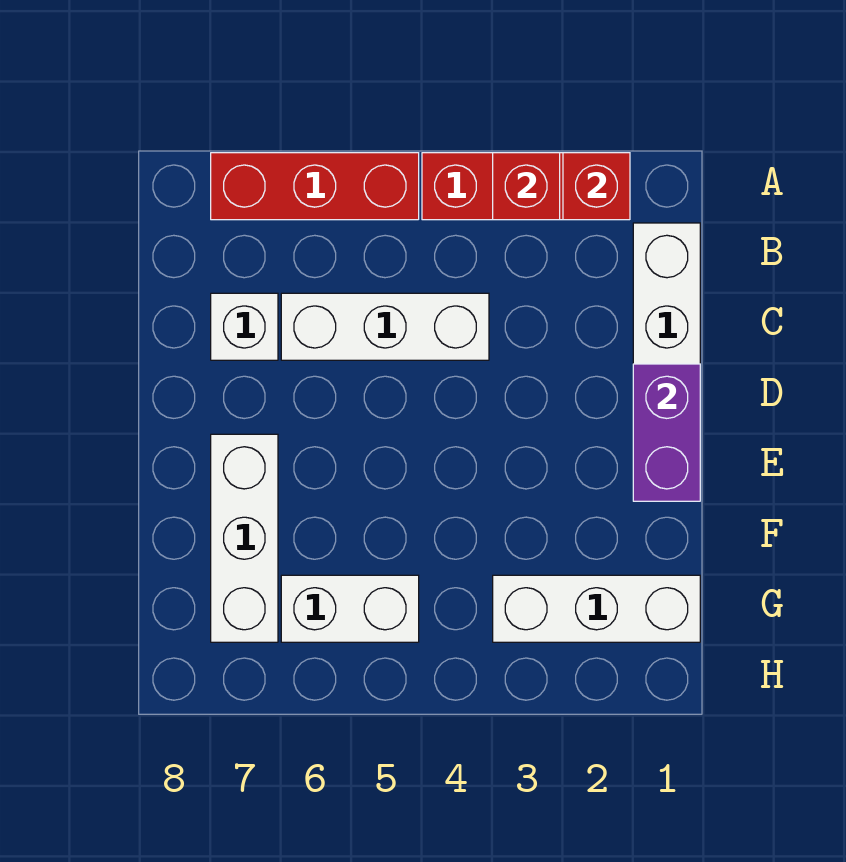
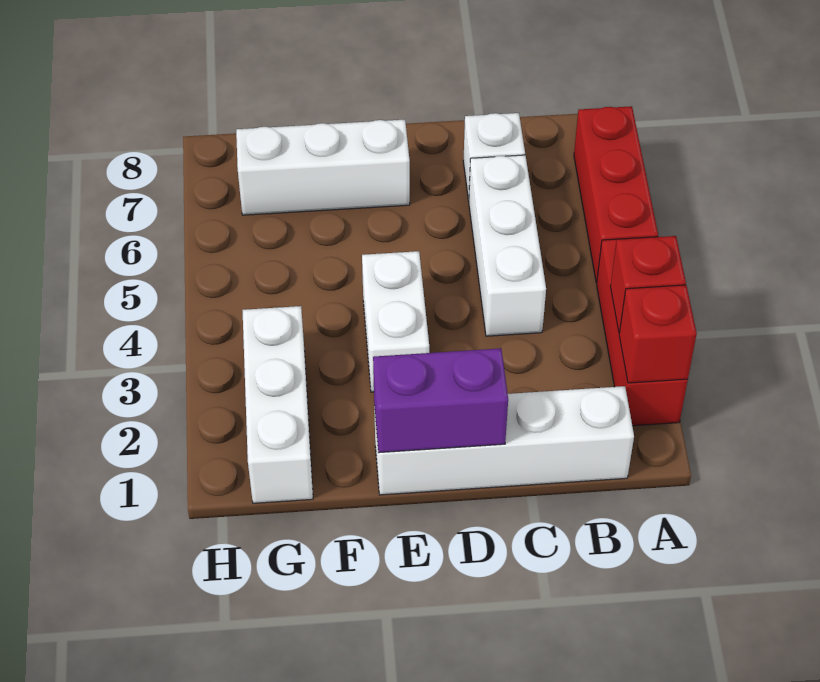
white brick G5:G6 level 1 -> white brick E3:E4 level 1

